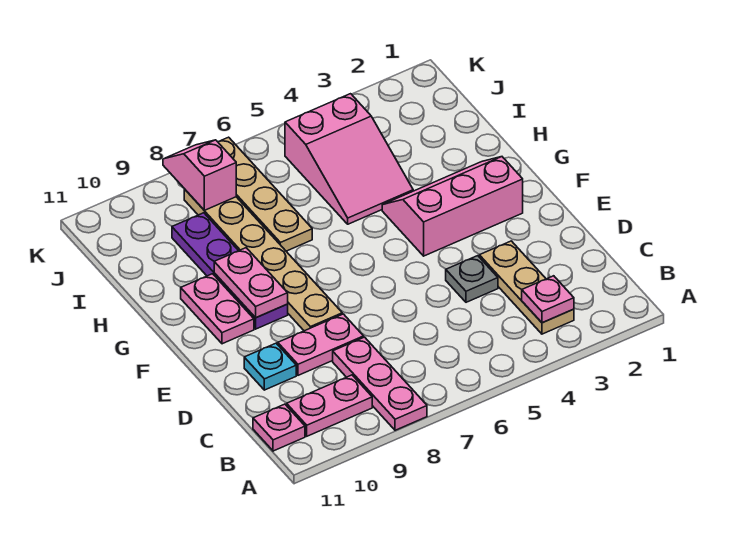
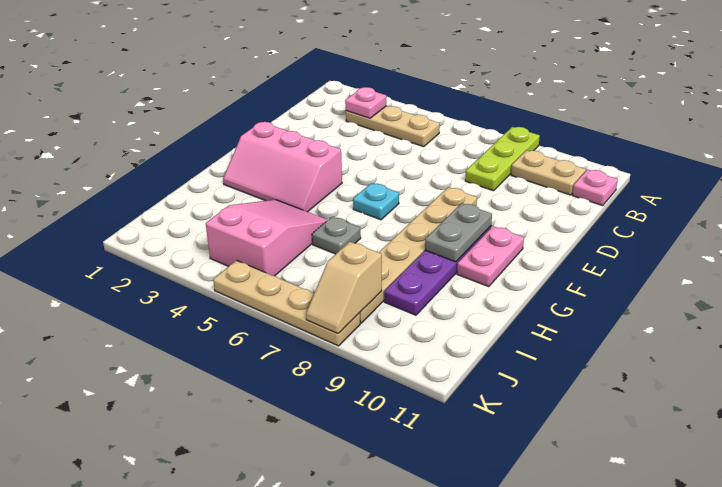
pink plate A8:C8 level 1 -> lime plate A8:C8 level 1
tan plate B3:D3 level 1 -> tan plate B3:B5 level 1
pink plate B9:B10 level 1 -> tan plate B9:B10 level 1
grey plate D4 level 1 -> grey plate H6 level 1
pink plate D8:D9 level 1 -> none
cyan plate D10 level 1 -> cyan plate F6 level 1
pink plate F9:G9 level 2 -> grey plate F9:G9 level 2
tan plate H7:K7 level 1 -> tan plate K5:K8 level 1
pink slope J8:K8 level 2 top J -> tan slope J8:K8 level 2 top J

